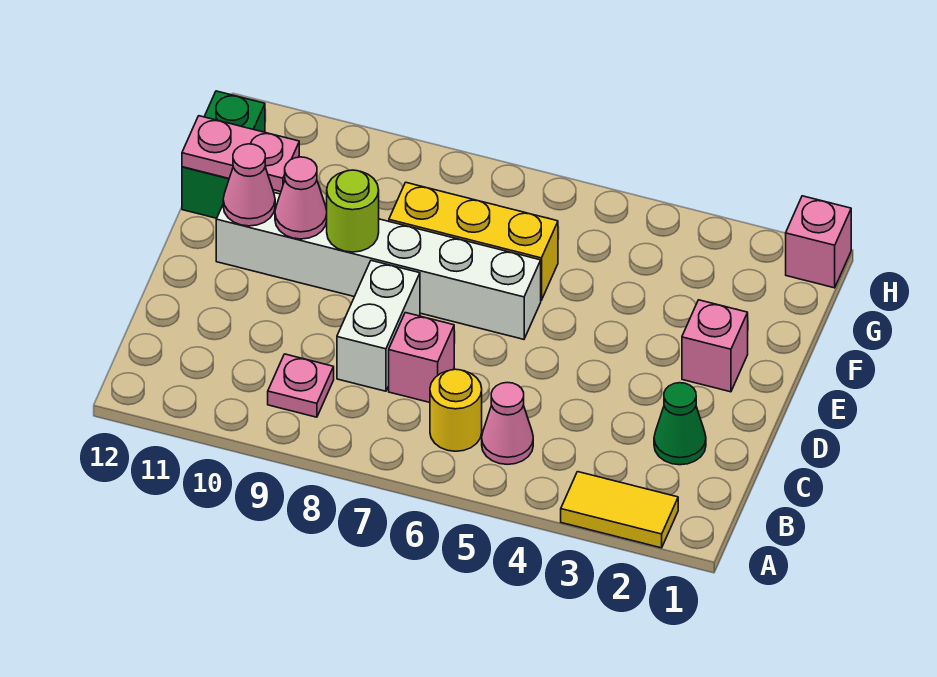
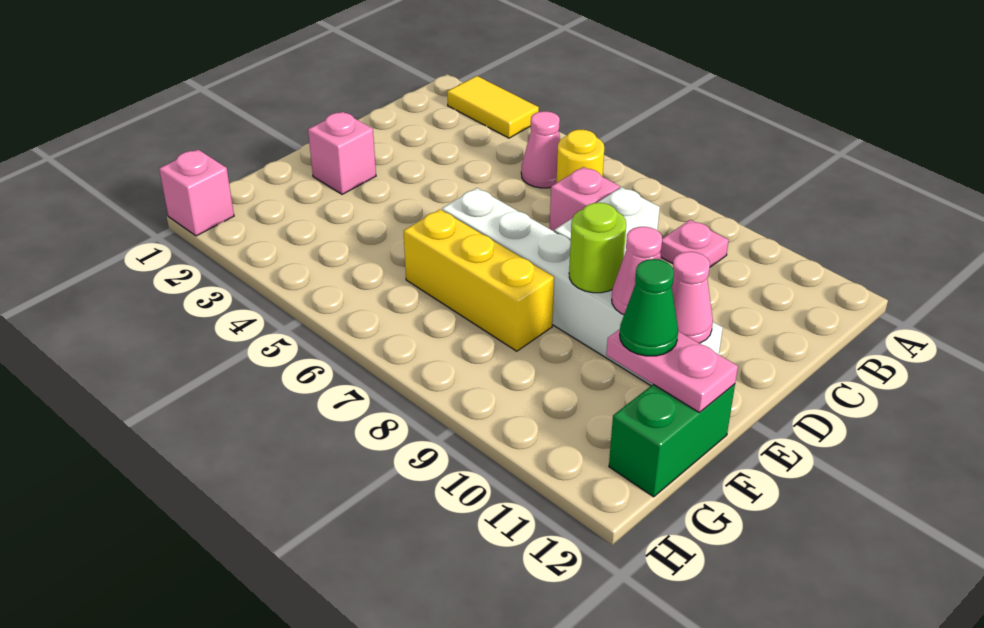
green cone C2 level 1 -> green cone F11 level 3

